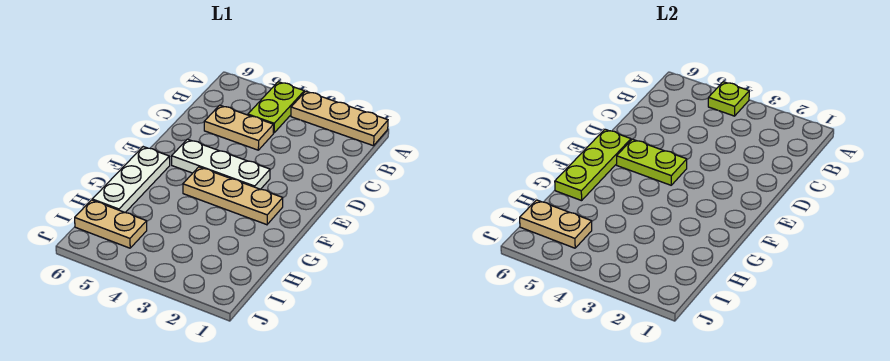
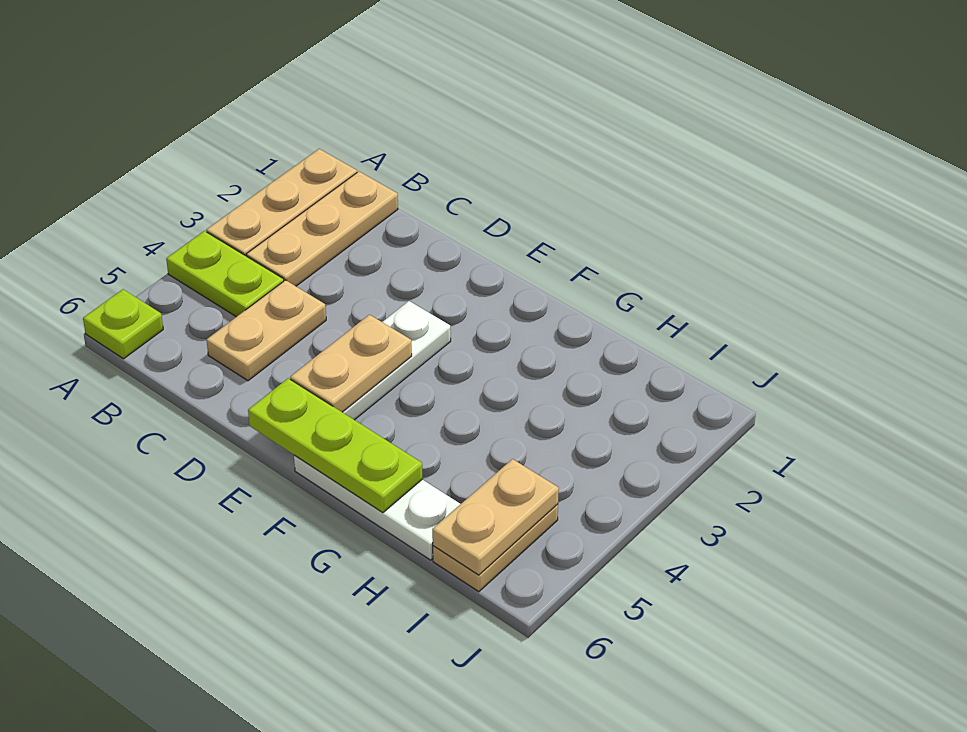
lime plate A4 level 2 -> lime plate A6 level 1
lime plate E4:E5 level 2 -> tan plate E4:E5 level 2
tan plate F2:F4 level 1 -> tan plate B1:B3 level 1

